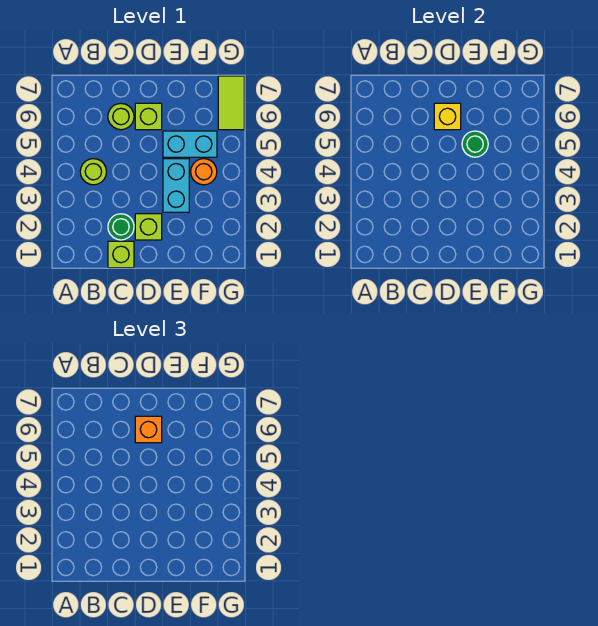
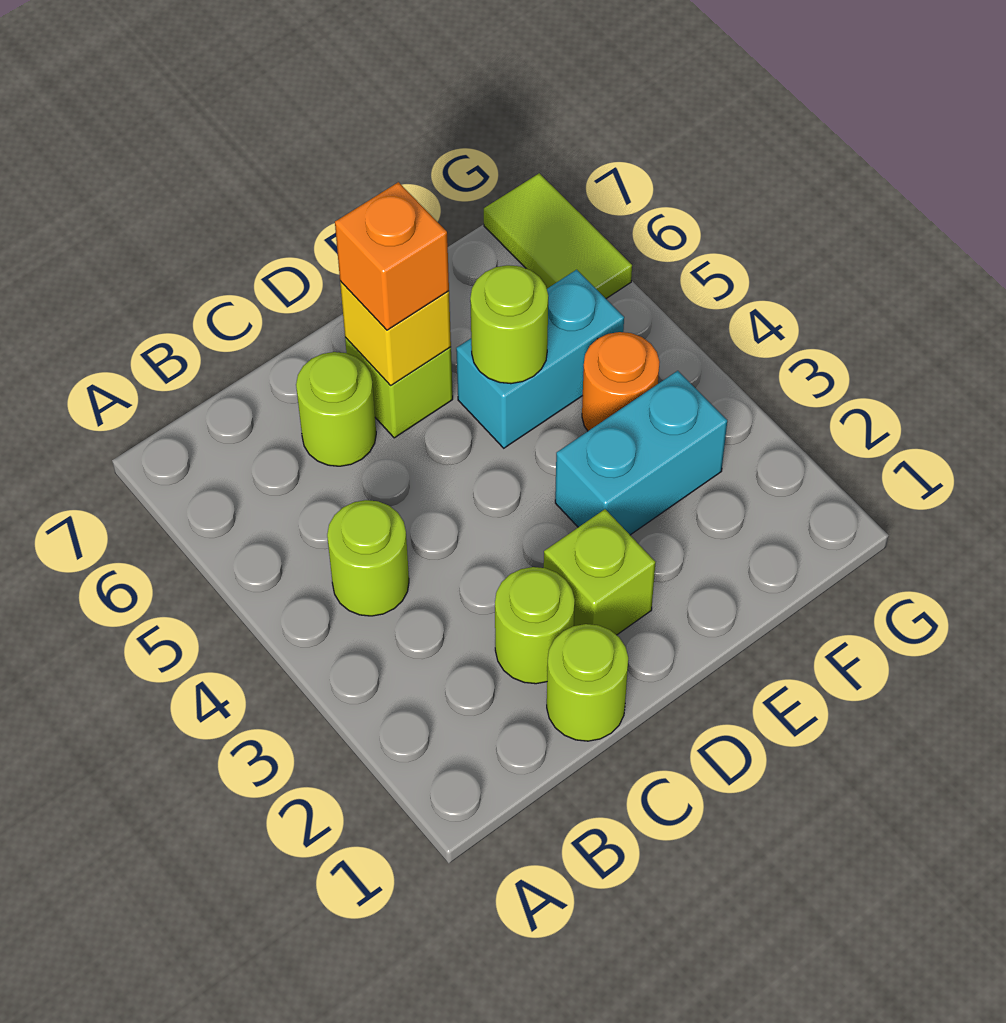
lime brick C1 level 1 -> lime round brick C1 level 1
green round brick C2 level 1 -> lime round brick C2 level 1
cyan brick E3:E4 level 1 -> cyan brick E3:F3 level 1
green round brick E5 level 2 -> lime round brick E5 level 2

